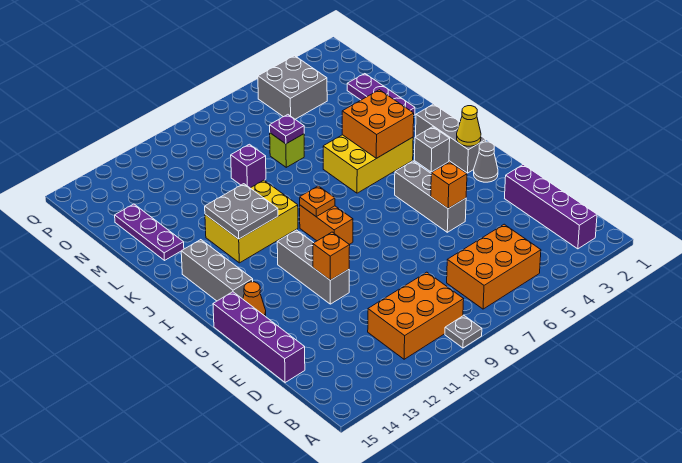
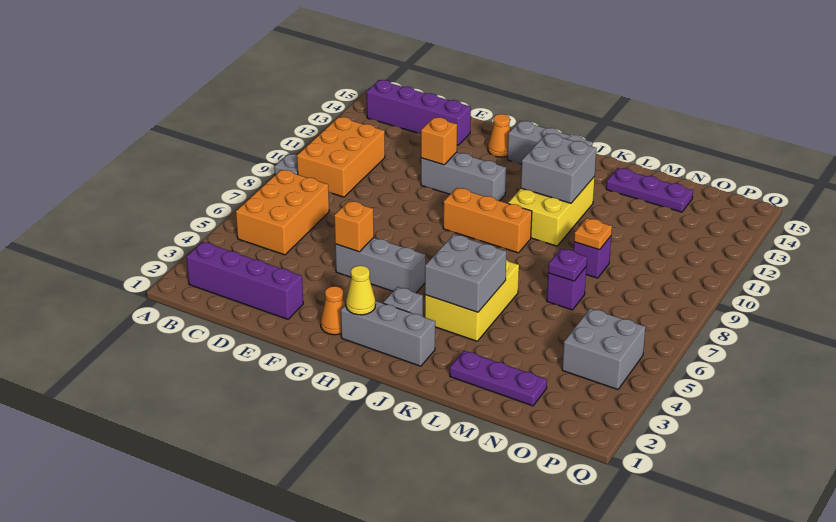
purple brick D15:G15 level 1 -> purple brick B14:E14 level 1
grey cone G2 level 1 -> orange cone G2 level 1
orange brick H9:I9 level 1 -> orange brick H9:J9 level 1
orange plate I9 level 2 -> orange plate M9 level 2
orange brick J4:K5 level 2 -> grey brick J4:K5 level 2
grey plate J11:K12 level 2 -> grey brick J11:K12 level 2
lime brick M7 level 1 -> purple brick M7 level 1

